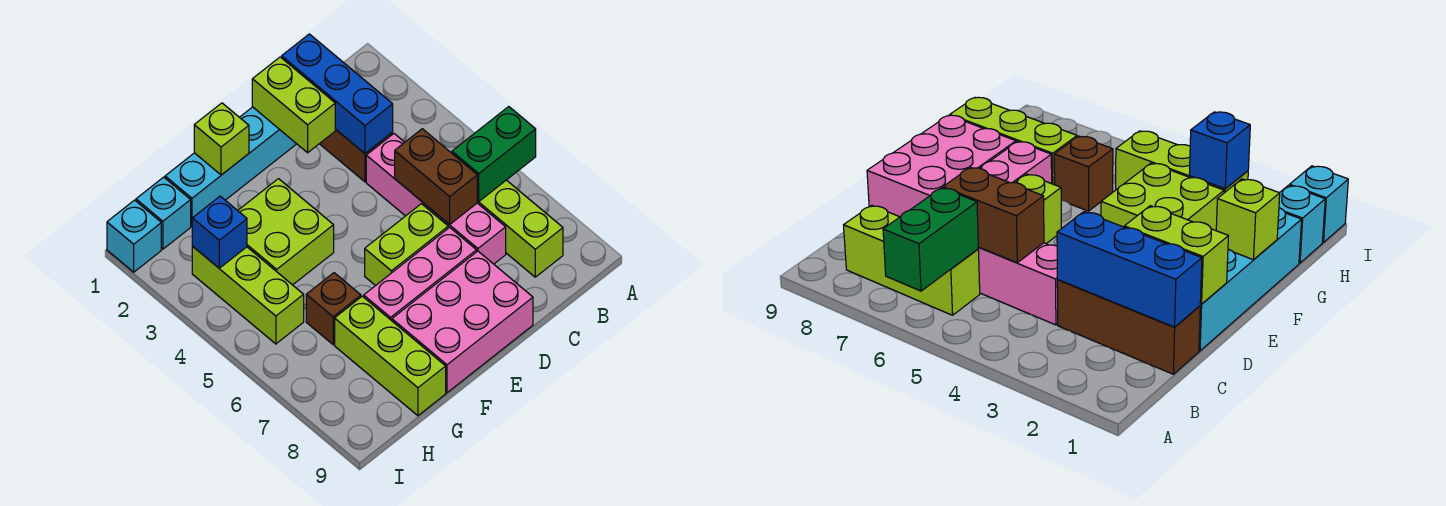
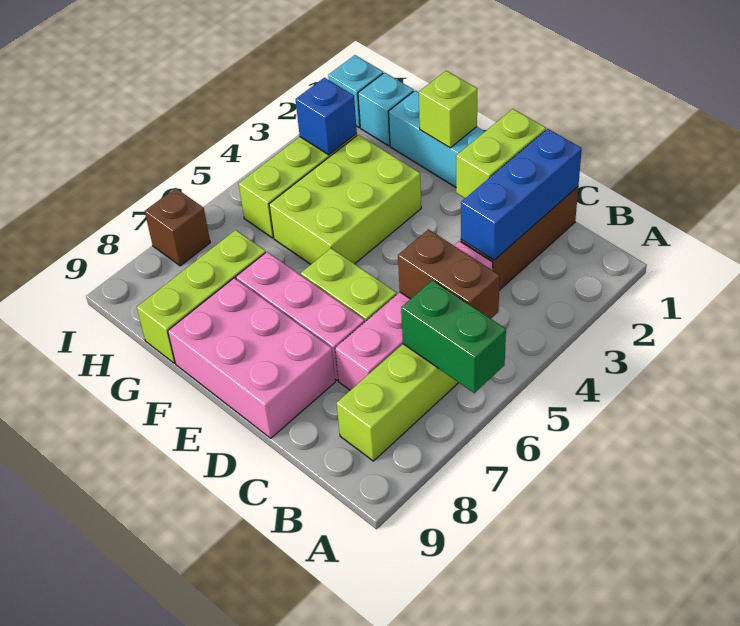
brown brick C5:C6 level 2 -> brown brick B5:C5 level 2
lime brick F3:G4 level 1 -> lime brick F3:G5 level 1
brown brick G6 level 1 -> brown brick I7 level 1

